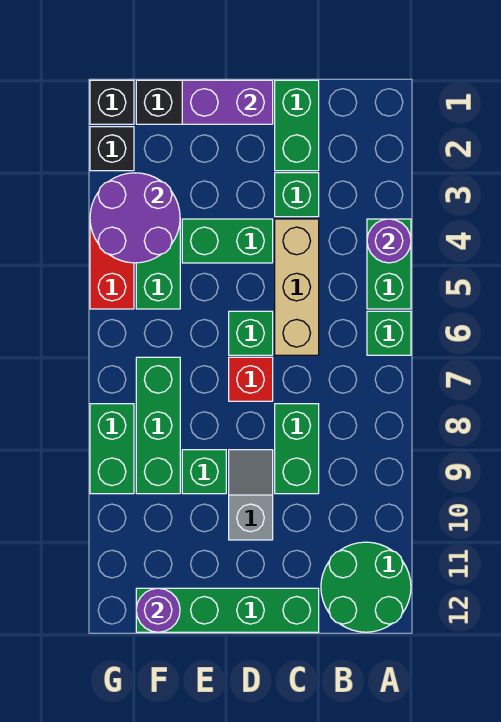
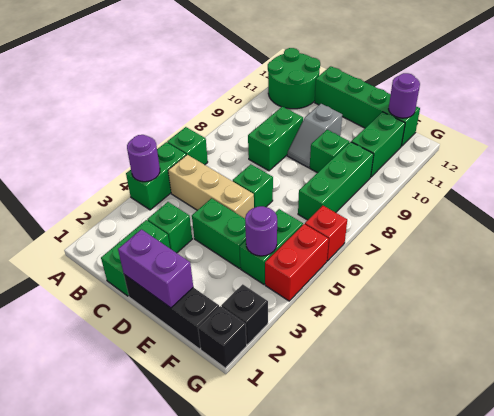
tan brick C4:C6 level 1 -> tan brick B5:D5 level 1
red brick D7 level 1 -> red brick G6 level 1
purple round brick F3:G4 level 2 -> purple round brick F4 level 2
green brick G8:G9 level 1 -> green brick F10:F11 level 1

